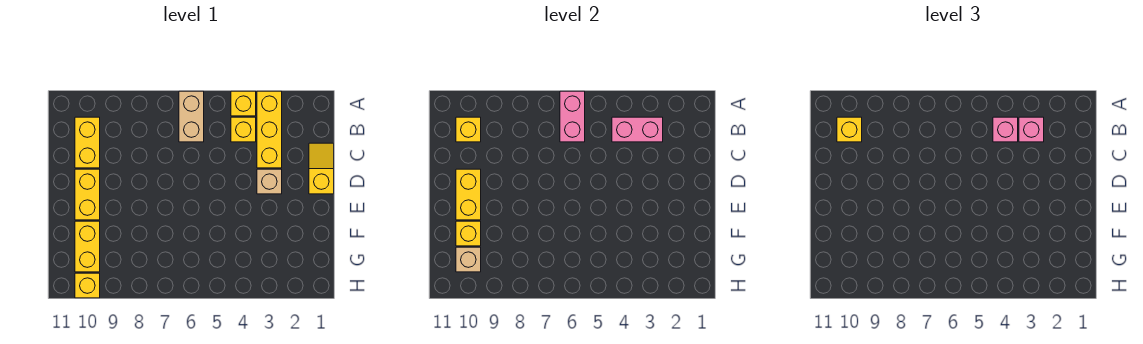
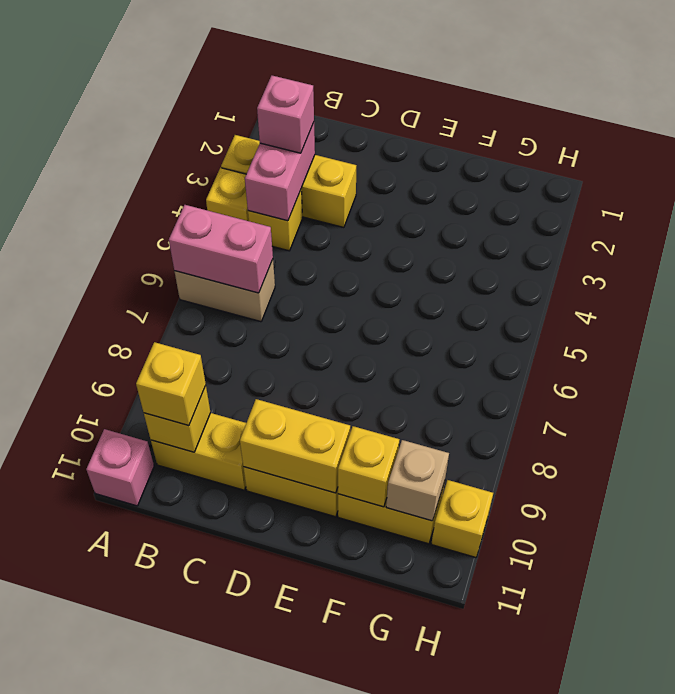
pink brick B4 level 3 -> pink brick A11 level 1
yellow slope C1:D1 level 1 top D -> none
tan brick D3 level 1 -> none

